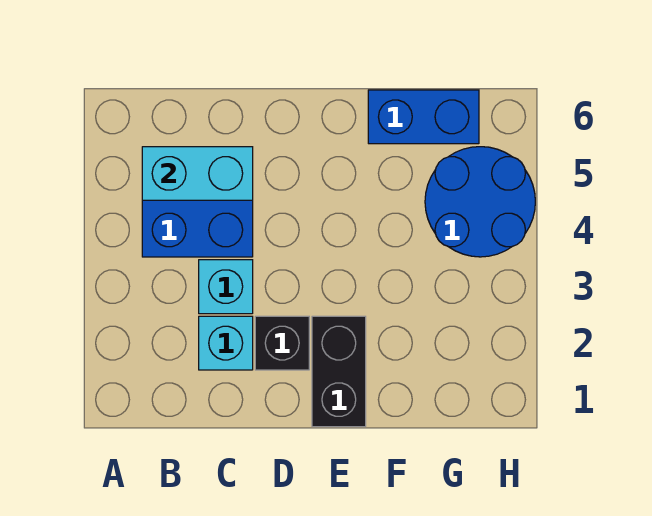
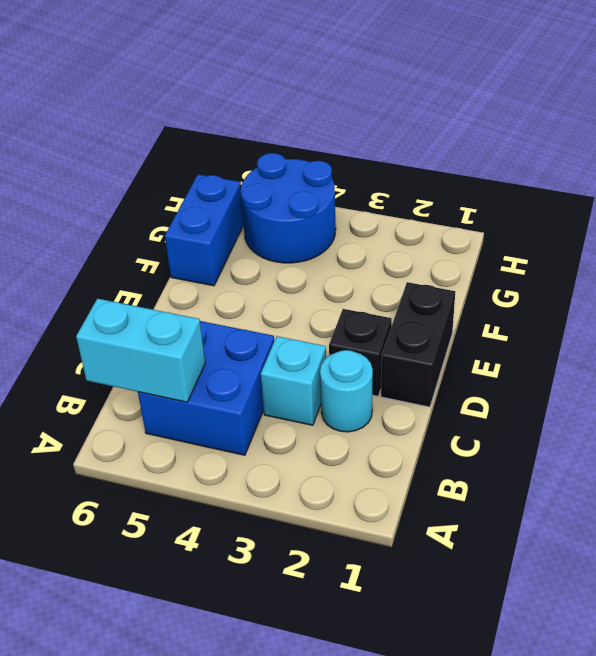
cyan brick B5:C5 level 2 -> cyan brick B5:B6 level 2
cyan brick C2 level 1 -> cyan round brick C2 level 1
black brick E1:E2 level 1 -> black brick D1:E1 level 1

